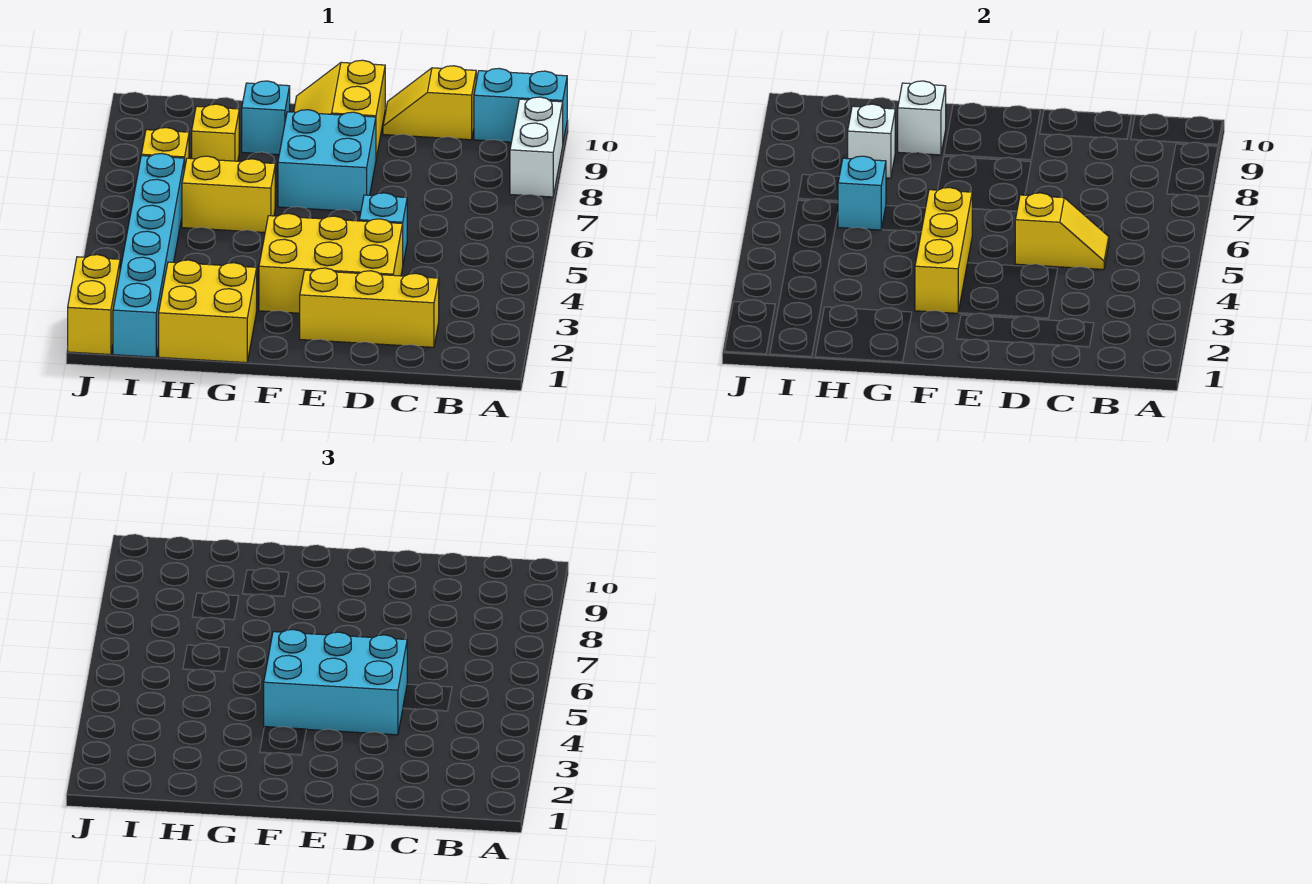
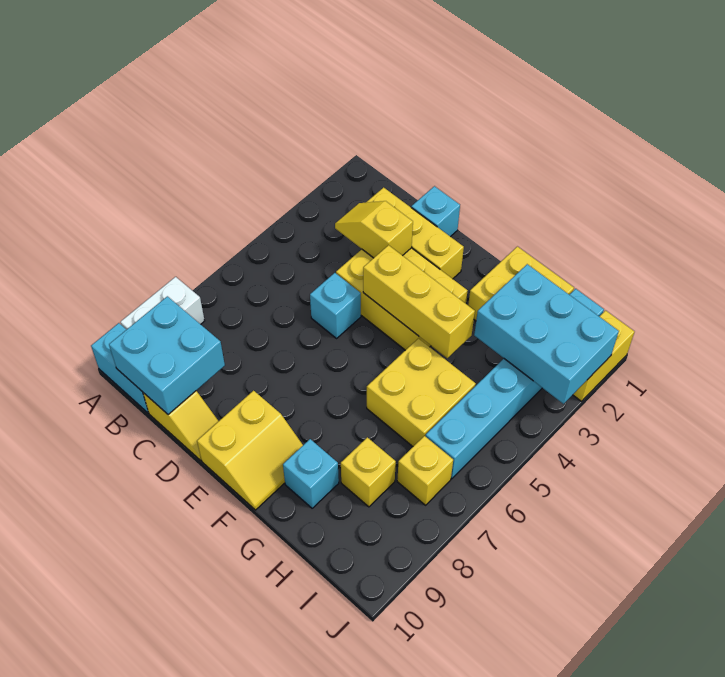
yellow slope C5:D5 level 2 top D -> yellow slope C3:D3 level 2 top D
cyan brick D4:F5 level 3 -> cyan brick H2:J3 level 2
cyan brick E7:F8 level 1 -> cyan brick B9:C10 level 2
yellow brick F3:F5 level 2 -> yellow brick E4:G4 level 2
yellow brick G6:H6 level 1 -> yellow brick G5:H6 level 1
white brick G9 level 2 -> none
cyan brick H6 level 2 -> cyan brick D1 level 1
white brick H8 level 2 -> none

